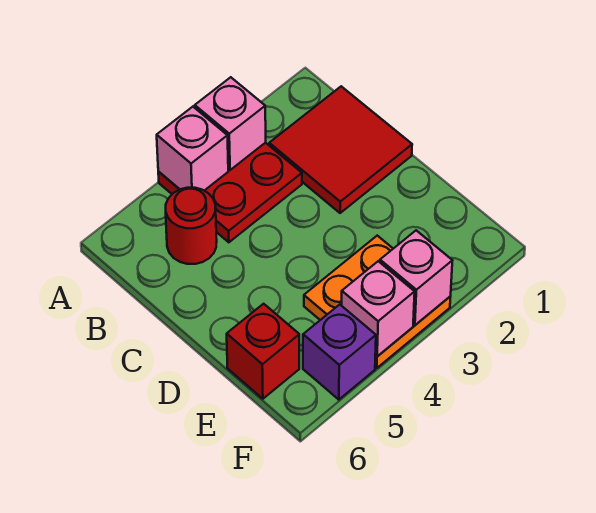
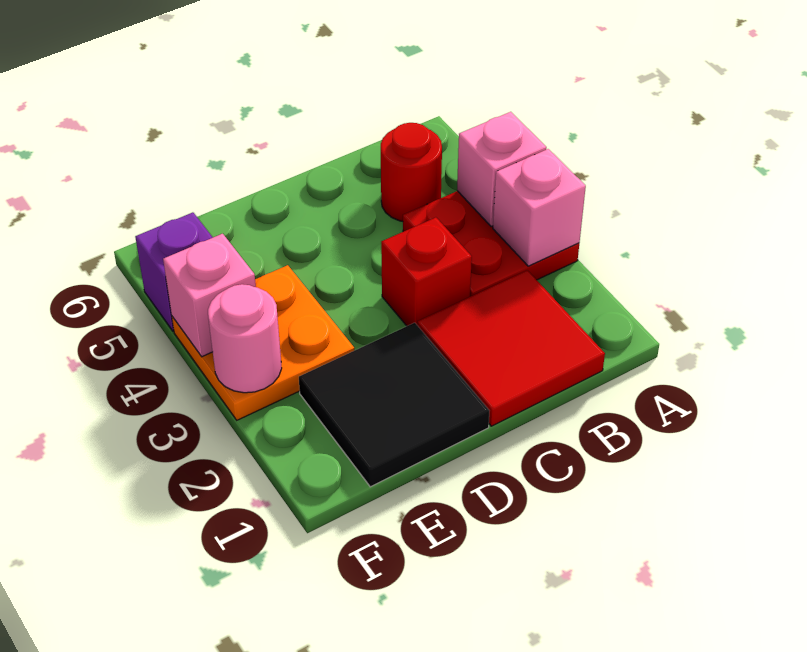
none -> black tile D1:E2 level 1
red brick E6 level 1 -> red brick C3 level 1
pink brick F3 level 2 -> pink round brick F3 level 2

